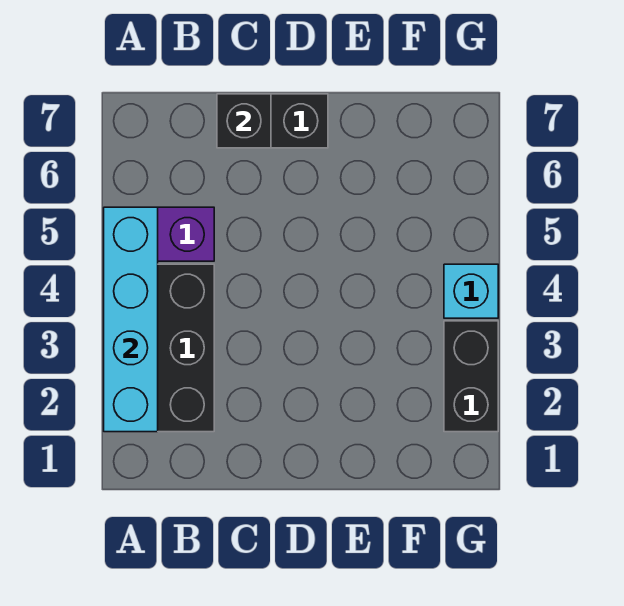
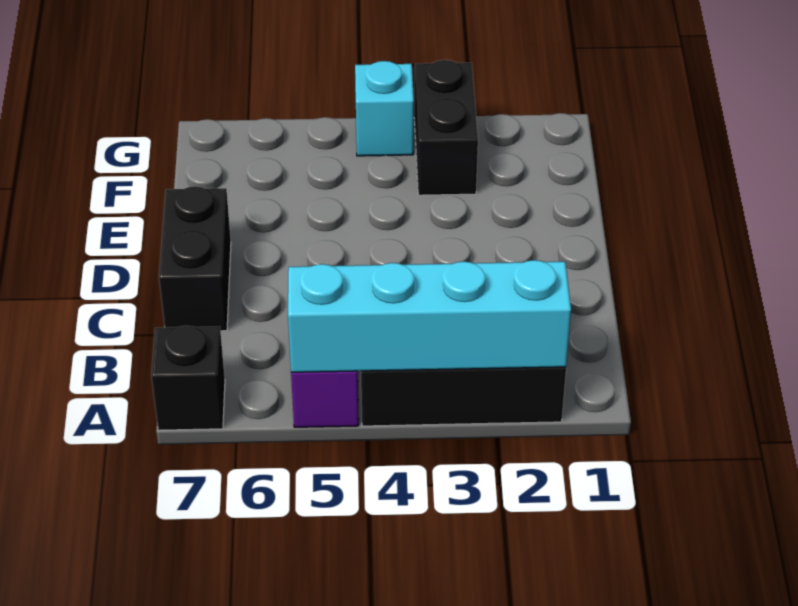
black brick C7 level 2 -> black brick A7 level 1
black brick G2:G3 level 1 -> black brick F3:G3 level 1

